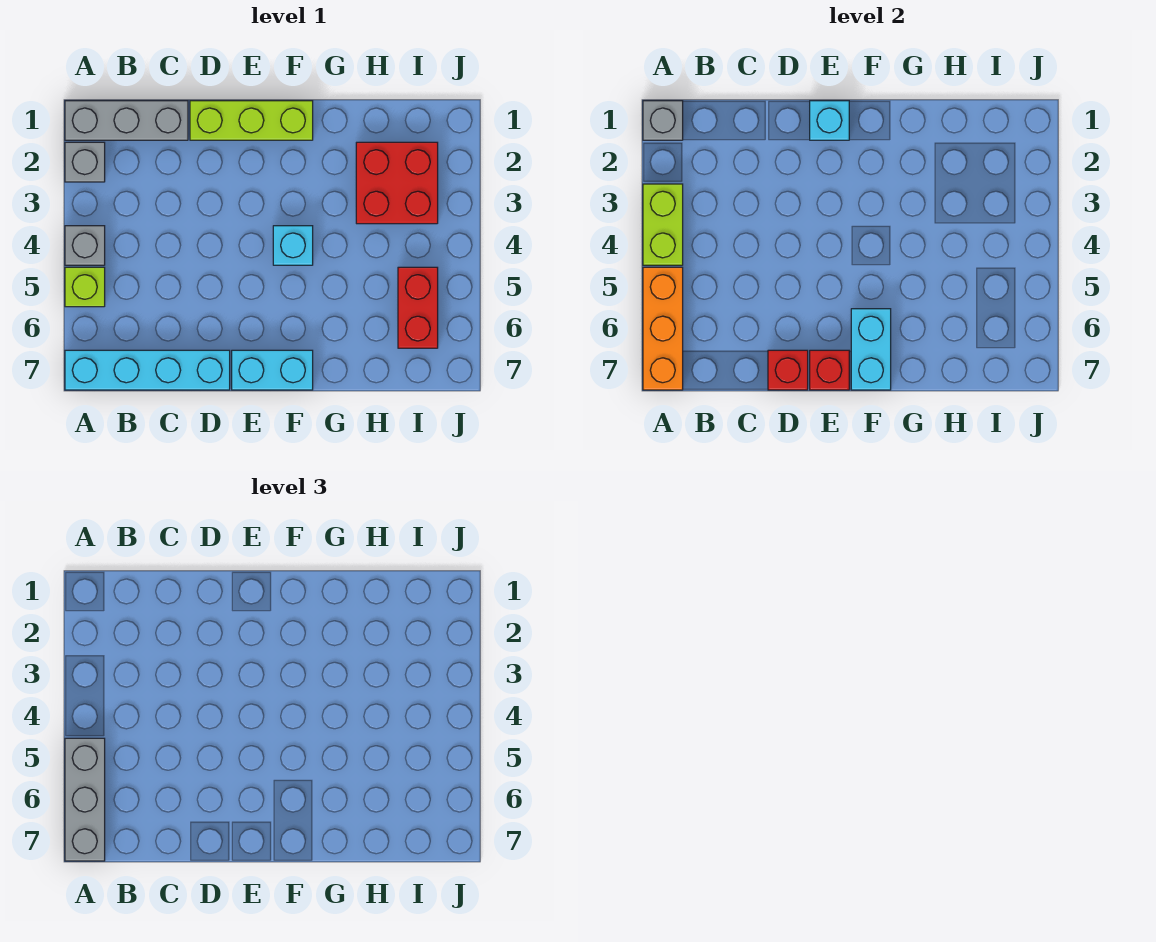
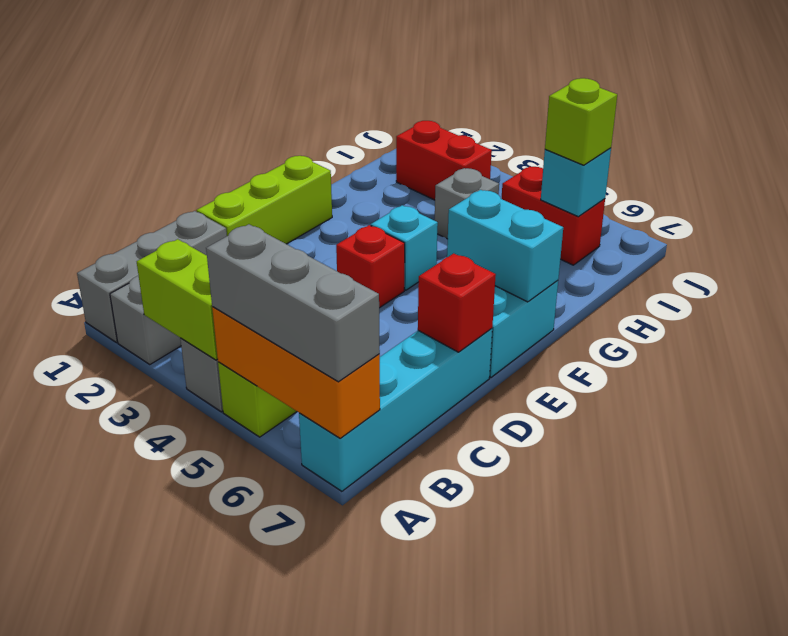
grey brick A1 level 2 -> grey brick H4 level 1
cyan brick E1 level 2 -> cyan brick I6 level 2
red brick E7 level 2 -> red brick E4 level 1
red brick H2:I3 level 1 -> red brick I2:I3 level 1
none -> lime brick I6 level 3

